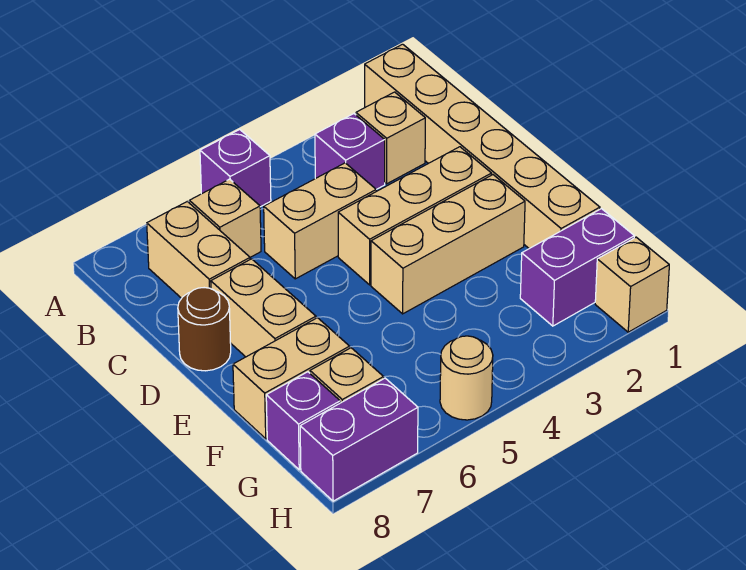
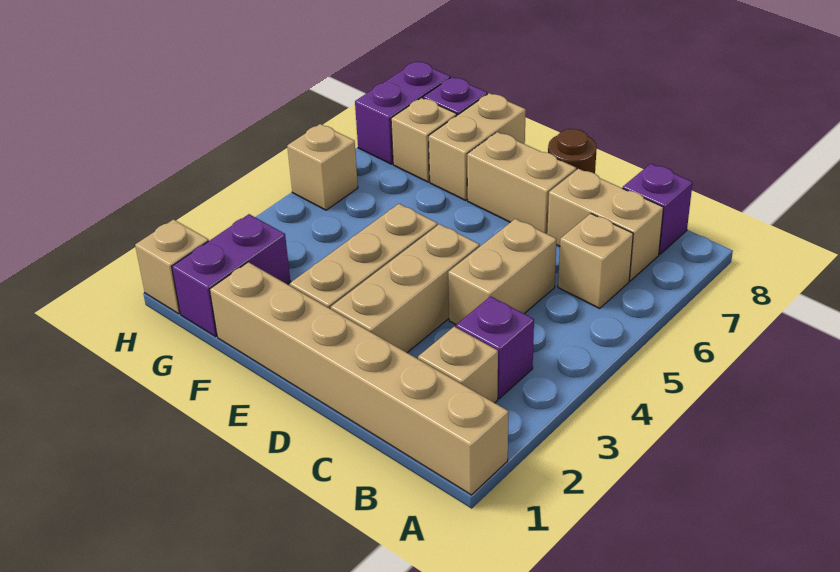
purple brick A5 level 1 -> purple brick B8 level 1
tan round brick H5 level 1 -> tan brick H5 level 1

